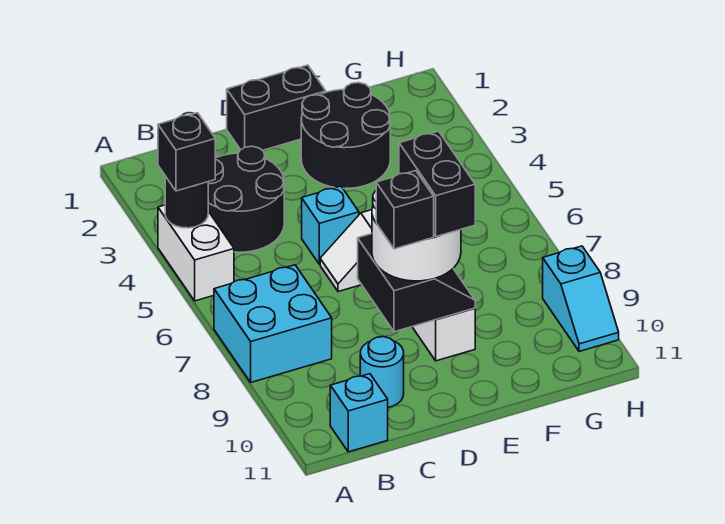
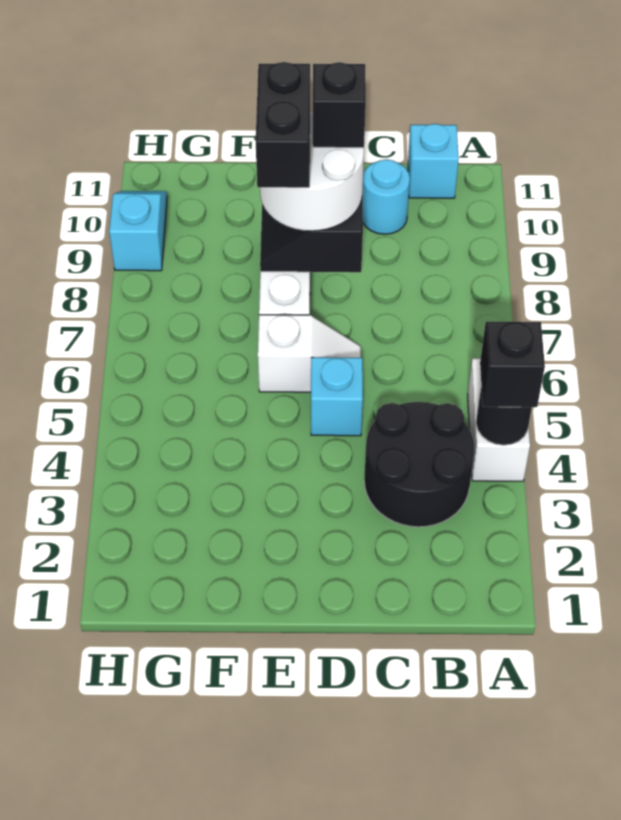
cyan brick A7:B8 level 1 -> none
black brick D1:E1 level 1 -> none
black round brick E2:F3 level 1 -> none

